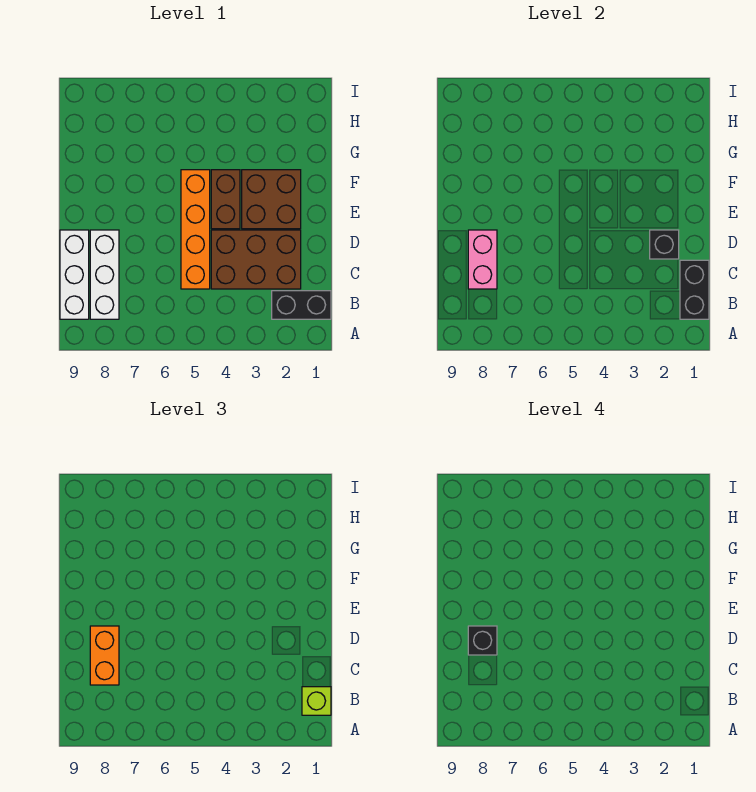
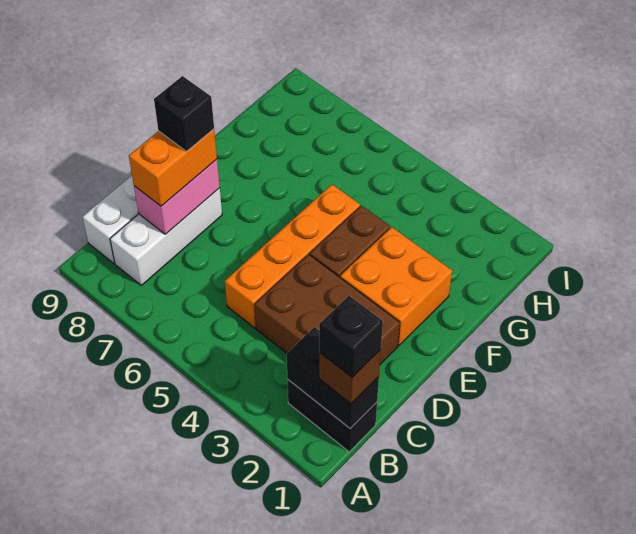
black brick B1:C1 level 2 -> black brick B1:B2 level 2
lime brick B1 level 3 -> brown brick B1 level 3
black brick D2 level 2 -> black brick B1 level 4
brown brick E2:F3 level 1 -> orange brick E2:F3 level 1

